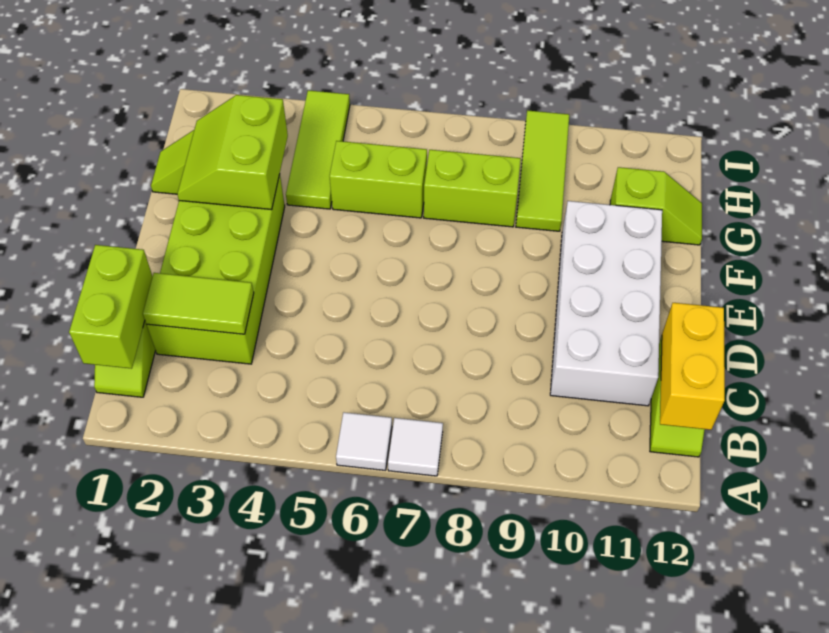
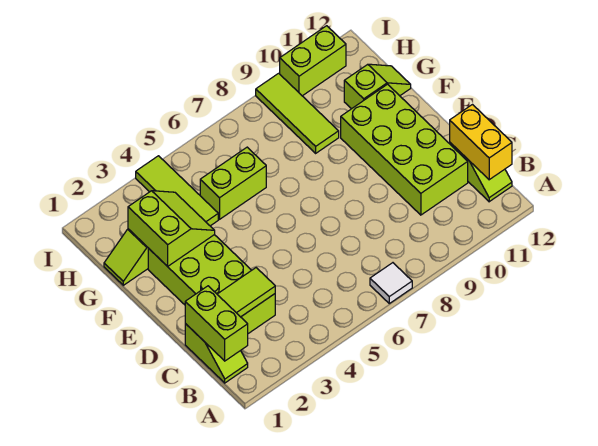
white tile A6 level 1 -> none
white brick C10:F11 level 1 -> lime brick C10:F11 level 1
lime slope F2:G3 level 2 top 3 -> lime slope F2:G3 level 2 top 2
lime brick G7:G8 level 1 -> lime brick I10:I11 level 1

